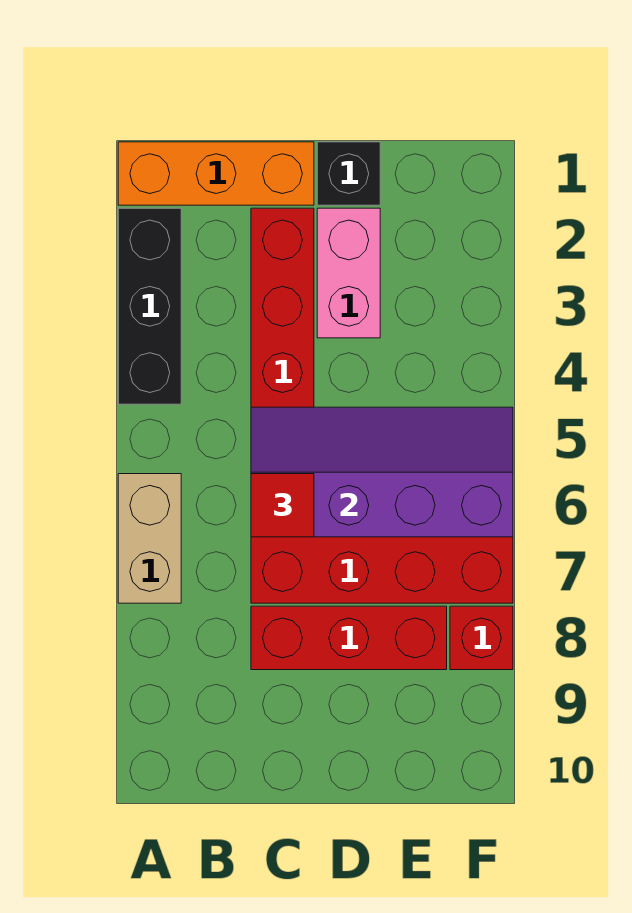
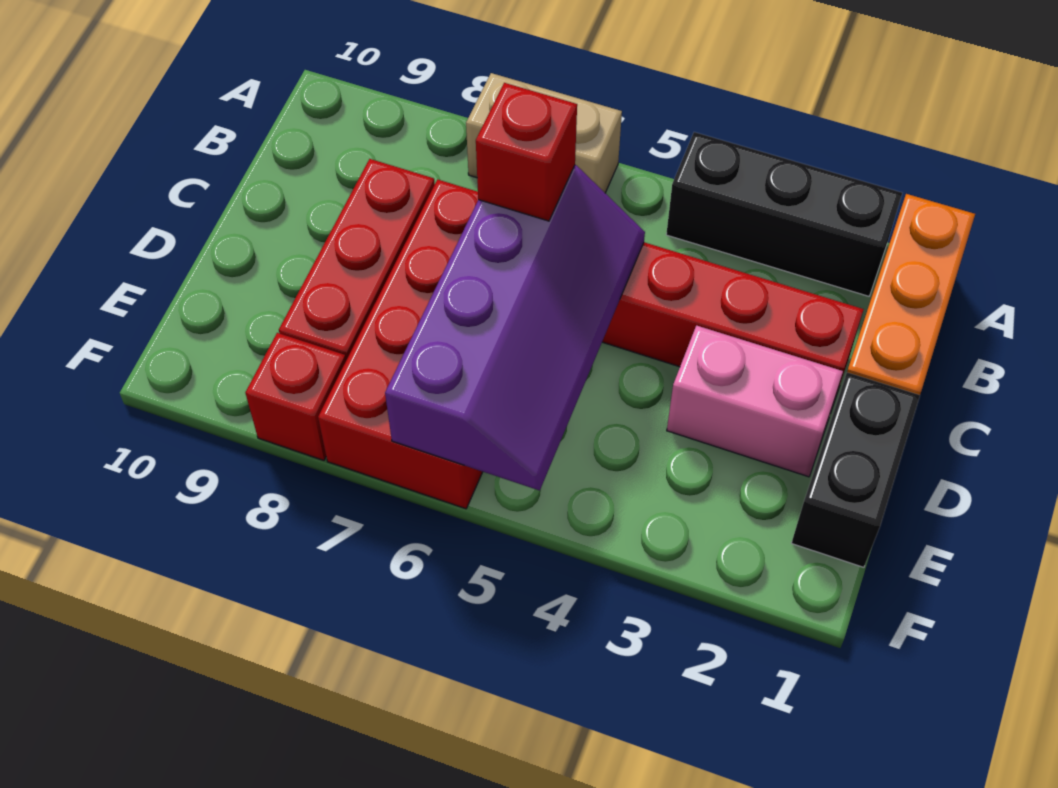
red tile C6 level 3 -> red brick C6 level 3
black brick D1 level 1 -> black brick D1:E1 level 1

